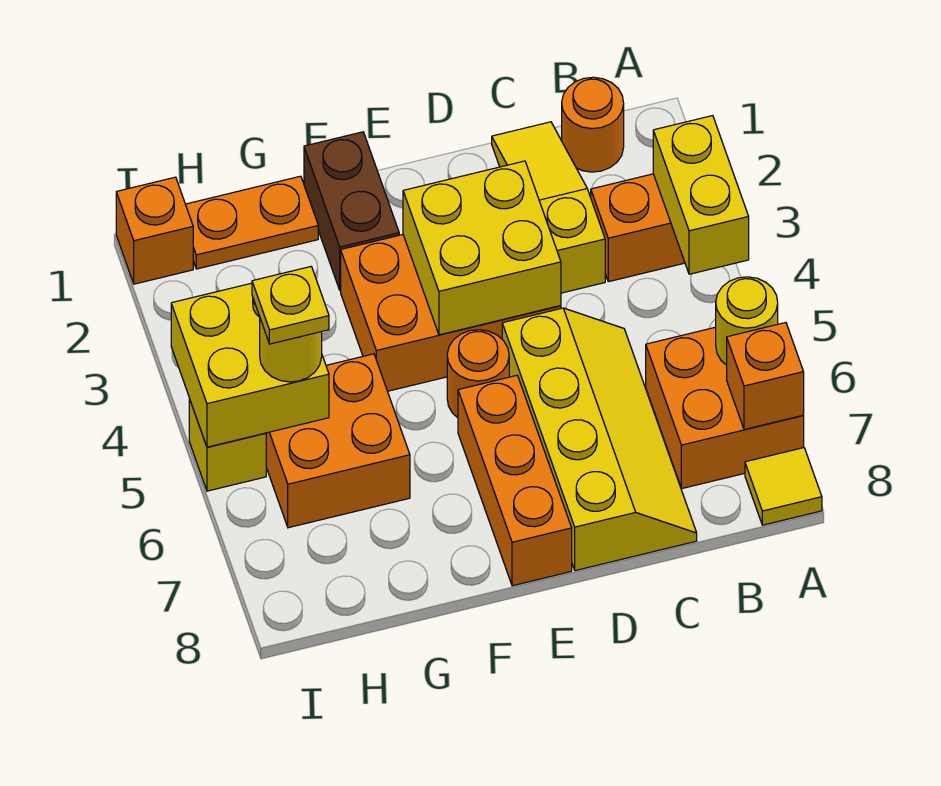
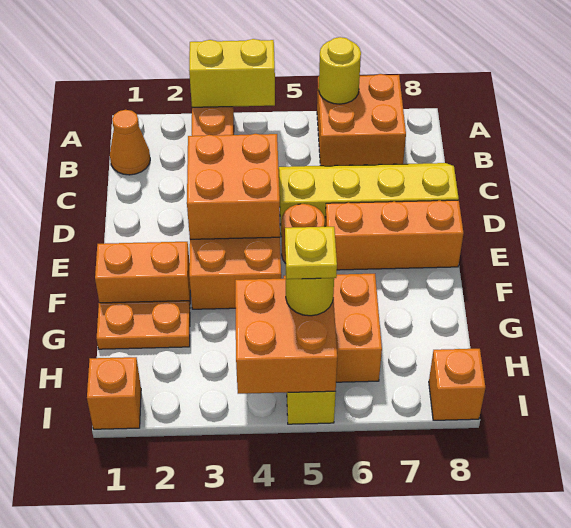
orange brick A7 level 2 -> orange brick I8 level 1
yellow tile A8 level 1 -> none
orange round brick B1 level 1 -> orange cone B1 level 1
yellow slope C1:C3 level 1 top 3 -> none
yellow brick D3:E4 level 2 -> orange brick D3:E4 level 2
brown brick F1:F2 level 1 -> orange brick F1:F2 level 1
orange plate G1:H1 level 1 -> orange plate G1:G2 level 1
yellow brick H4:I5 level 2 -> orange brick H4:I5 level 2

